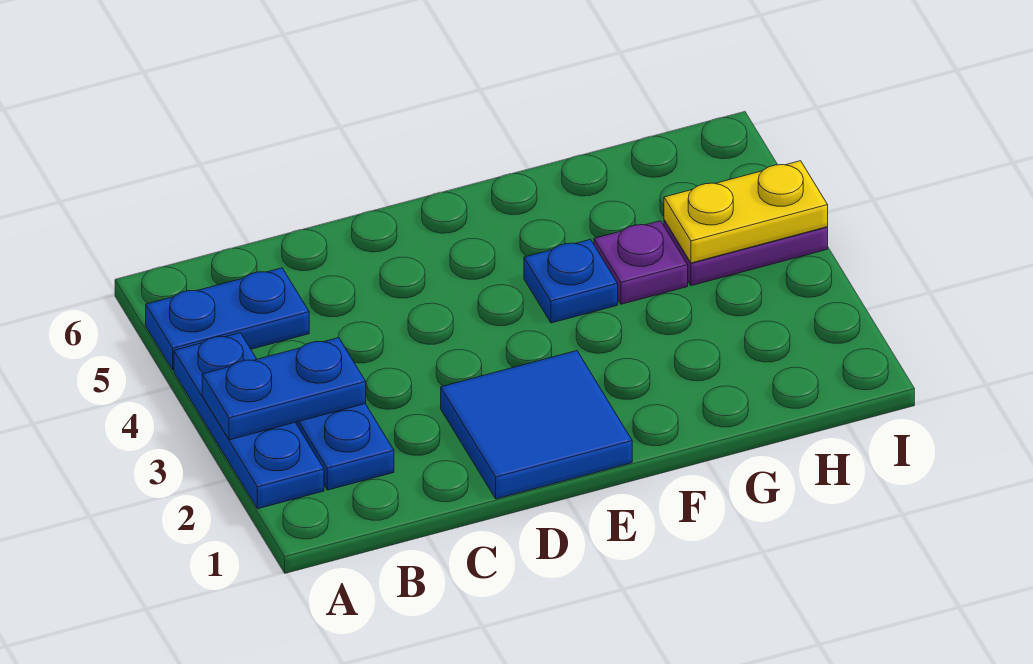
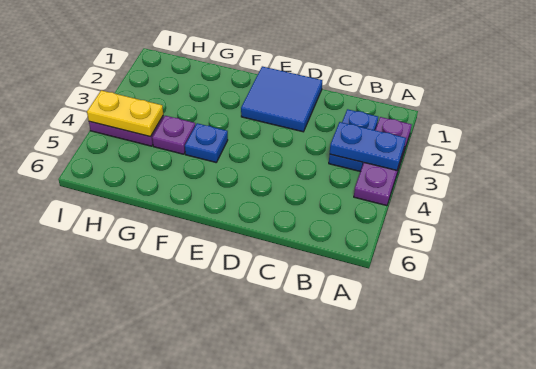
blue plate A2:A4 level 1 -> purple plate A2:A4 level 1
blue plate A5:B5 level 1 -> none

